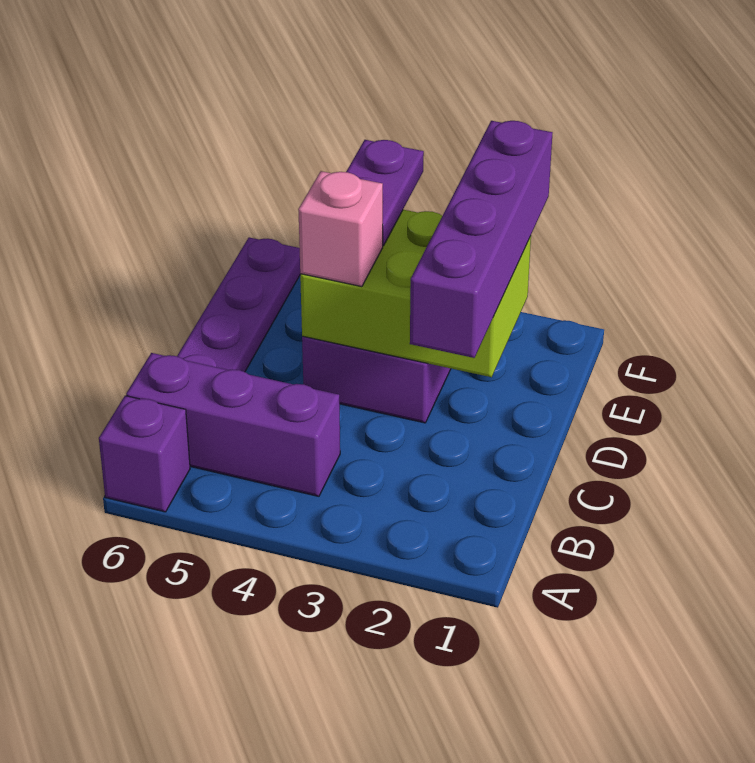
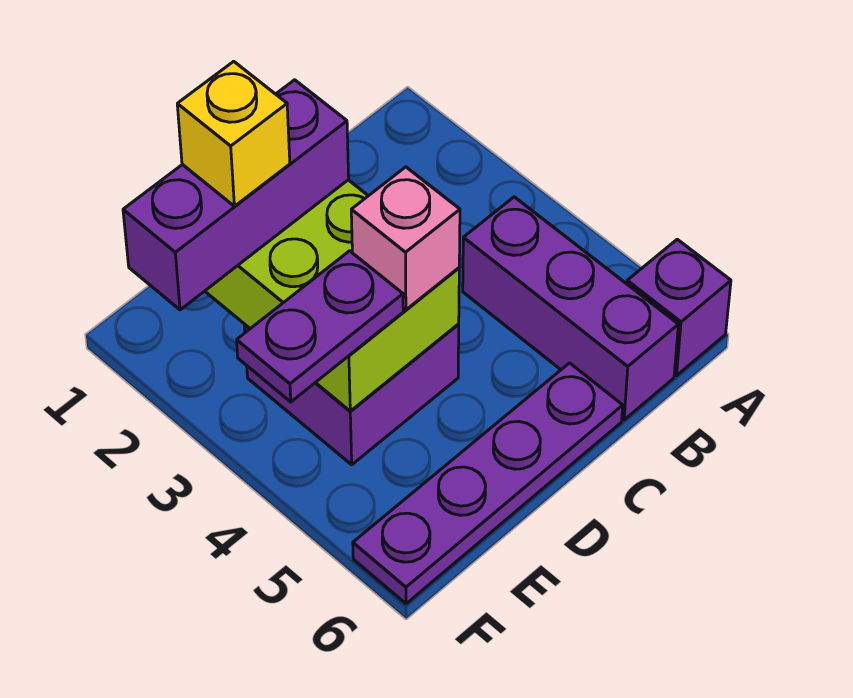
purple brick C2:F2 level 3 -> purple brick D2:F2 level 3
none -> yellow brick E2 level 4

